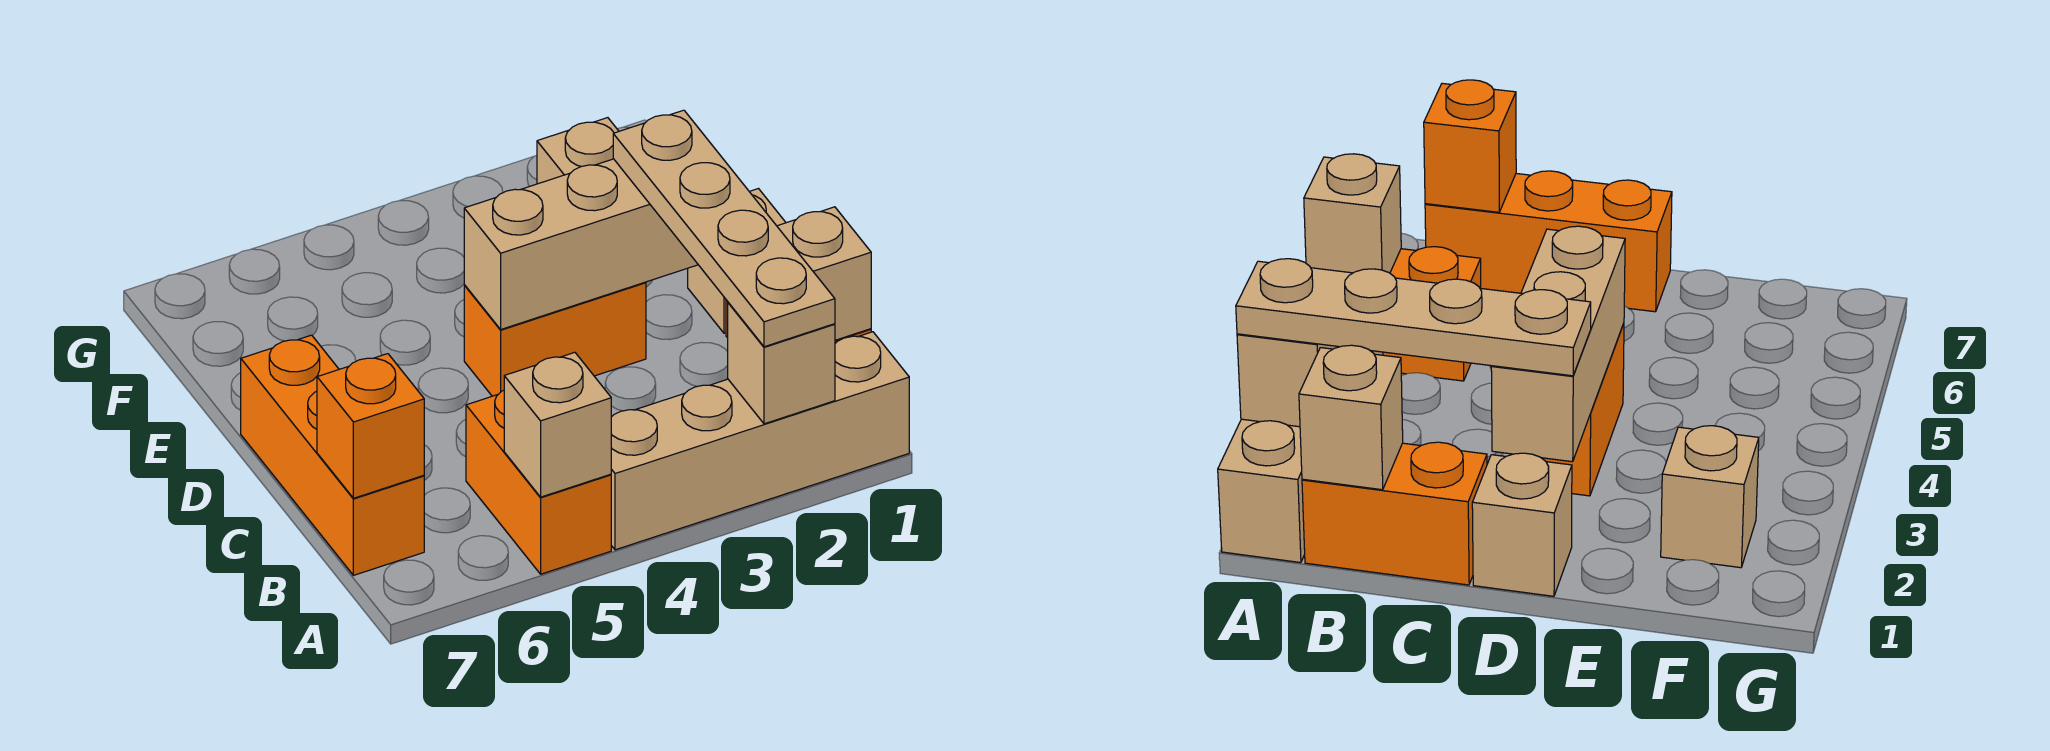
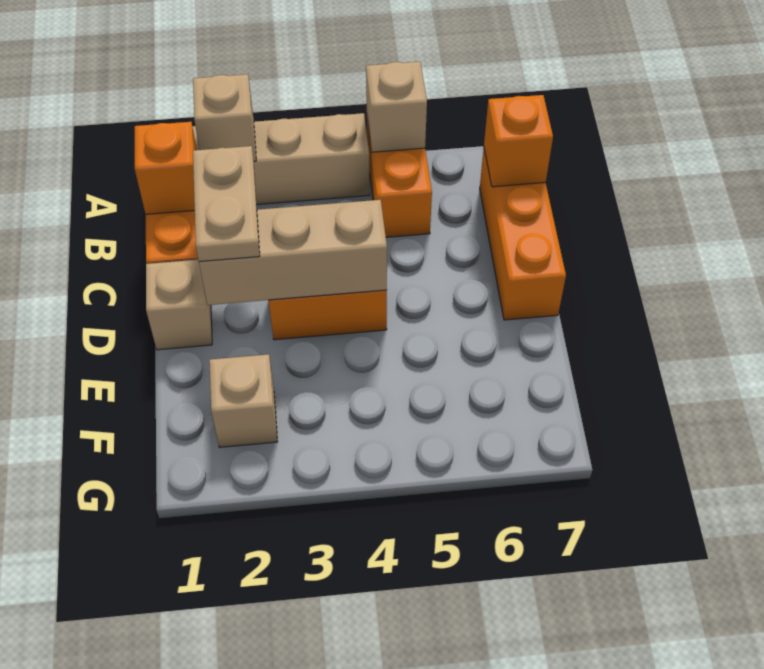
tan plate A2:D2 level 3 -> tan plate C2:D2 level 3
tan brick B1 level 2 -> orange brick B1 level 2

